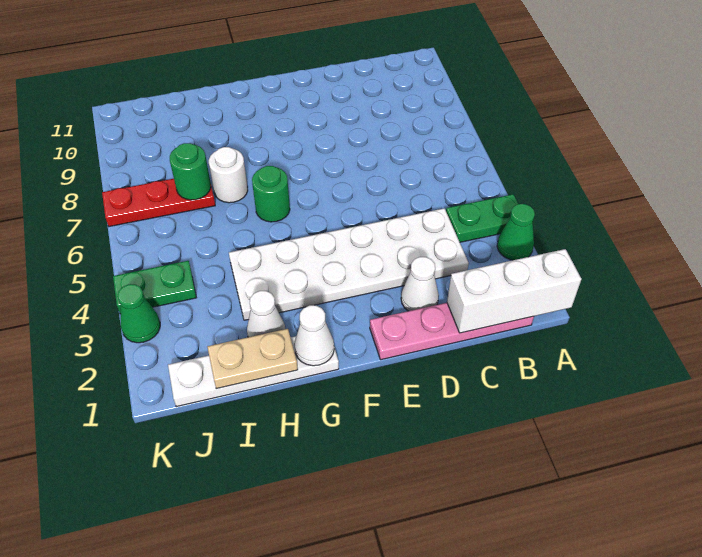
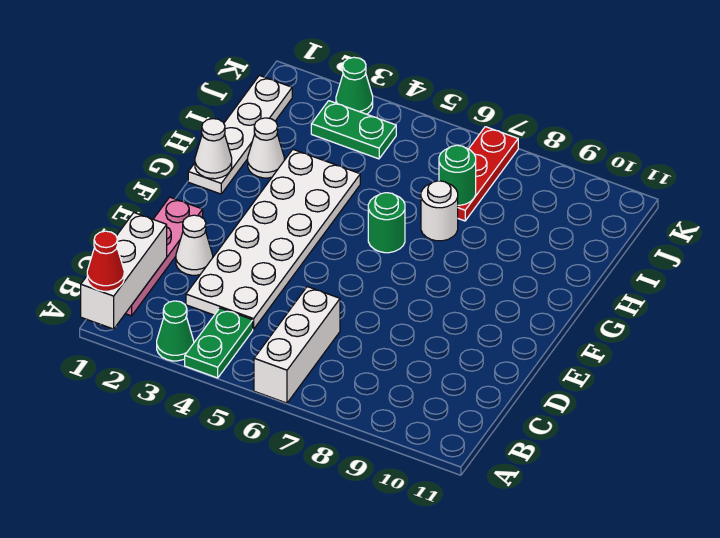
none -> red cone A1 level 3
none -> white brick A6:C6 level 1
tan plate H1:I1 level 2 -> none
green plate J4:K4 level 1 -> green plate J3:J4 level 1

